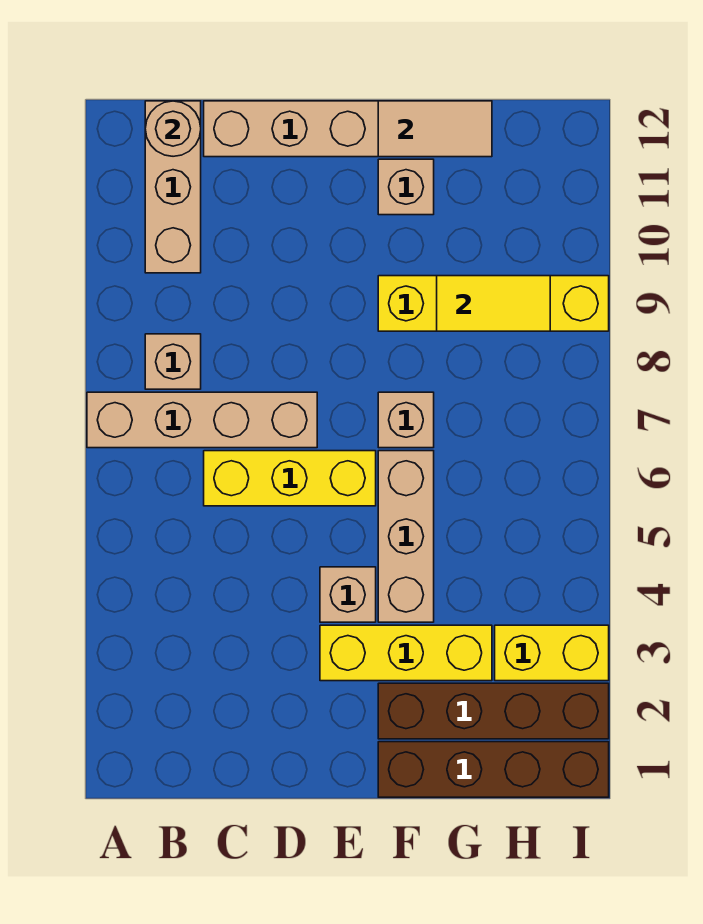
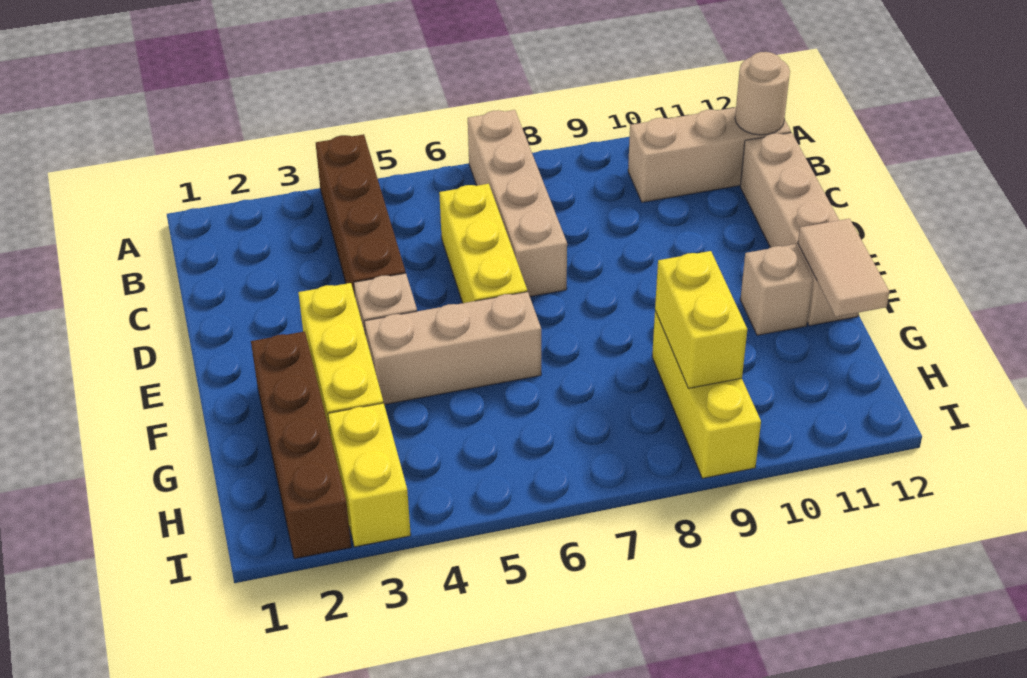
tan brick B8 level 1 -> none
brown brick F1:I1 level 1 -> brown brick A4:D4 level 1
tan brick F7 level 1 -> none
yellow brick F9:I9 level 1 -> yellow brick G9:I9 level 1
yellow tile G9:H9 level 2 -> yellow brick G9:H9 level 2

